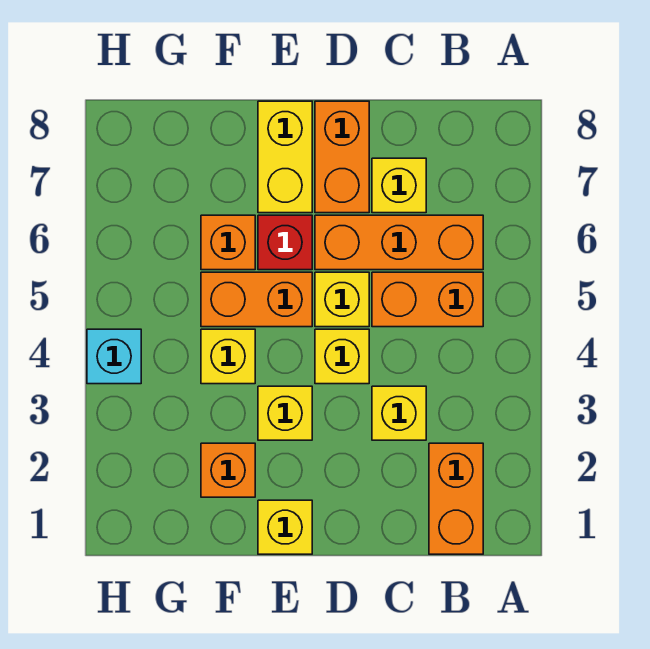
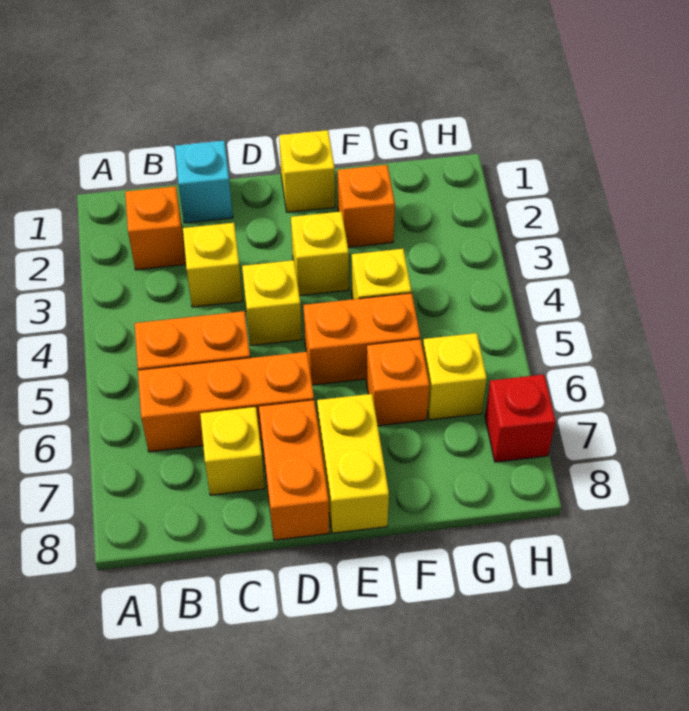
orange brick B1:B2 level 1 -> orange brick B2 level 1
yellow brick D5 level 1 -> yellow brick G6 level 1
red brick E6 level 1 -> red brick H7 level 1
cyan brick H4 level 1 -> cyan brick C1 level 1

